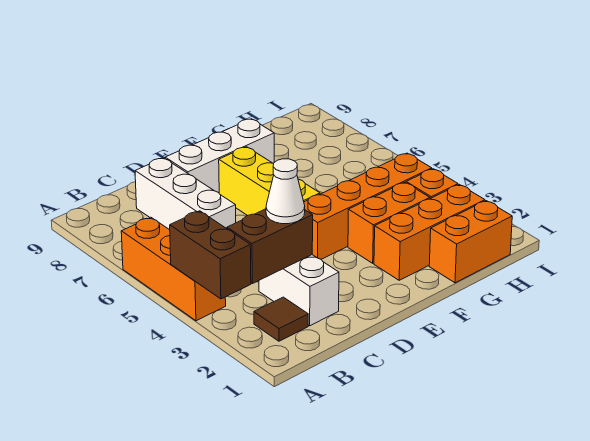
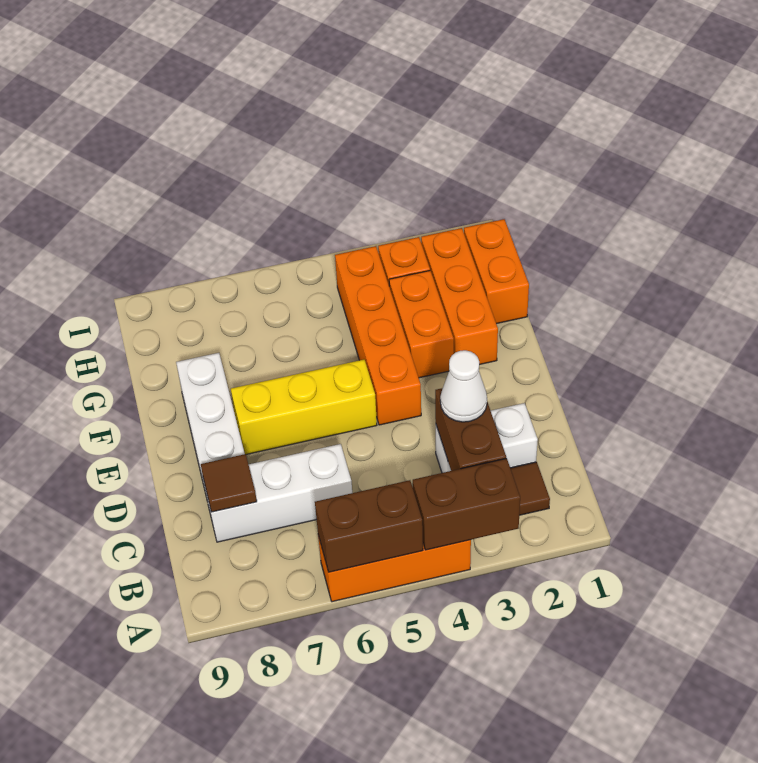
none -> brown brick A5:A6 level 2
none -> brown tile C8 level 2

